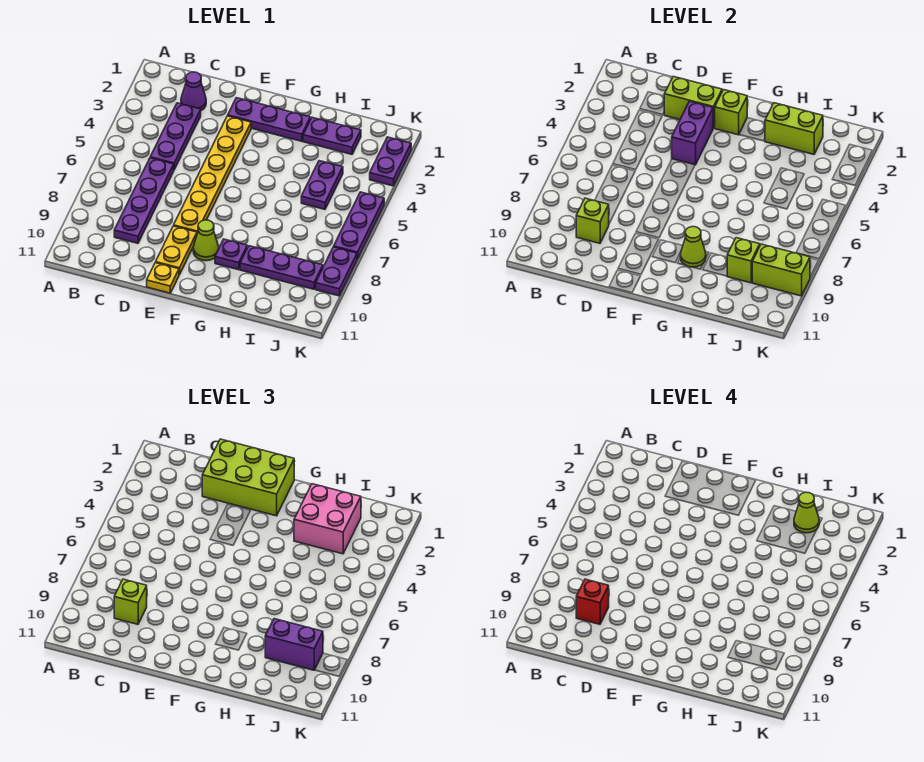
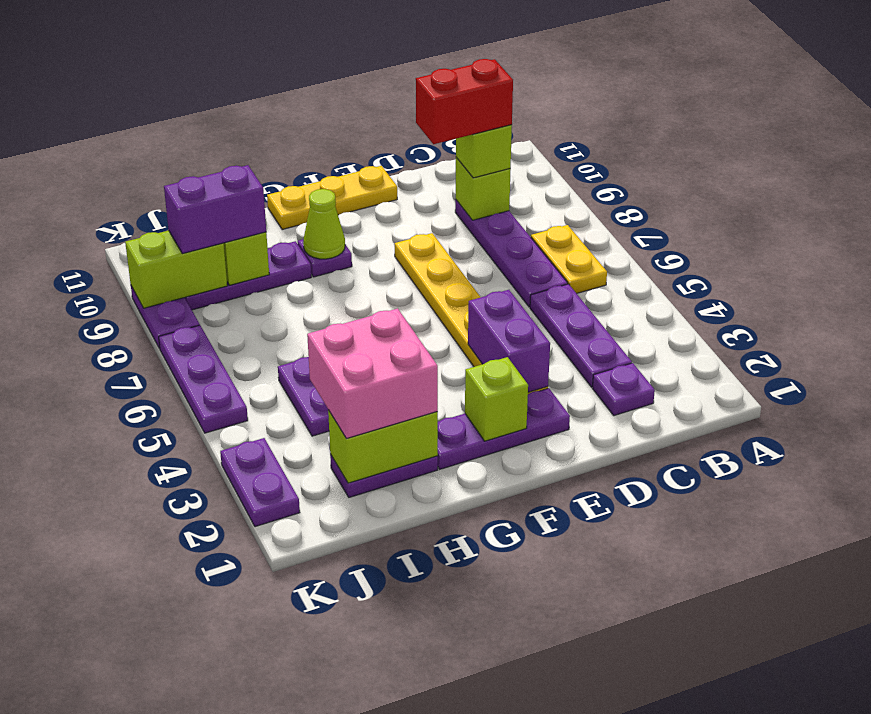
purple cone C2 level 1 -> purple plate C2 level 1
red brick C9 level 4 -> red brick C9:D9 level 4
lime brick D1:F2 level 3 -> none
lime brick D2:E2 level 2 -> none
yellow plate E9:E10 level 1 -> yellow plate B6:B7 level 1
yellow plate E11 level 1 -> yellow plate E11:G11 level 1
lime cone F9 level 1 -> none
lime cone I2 level 4 -> none

